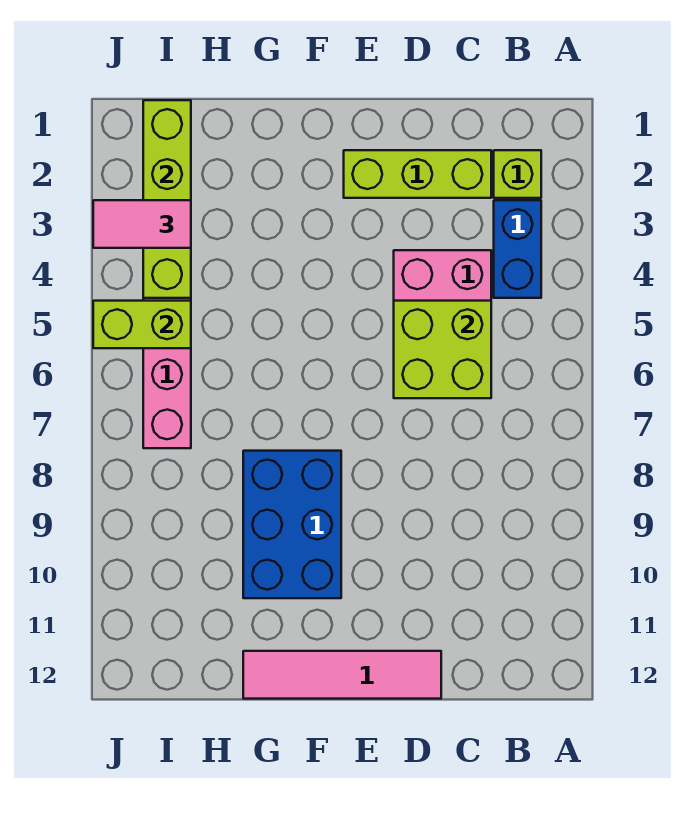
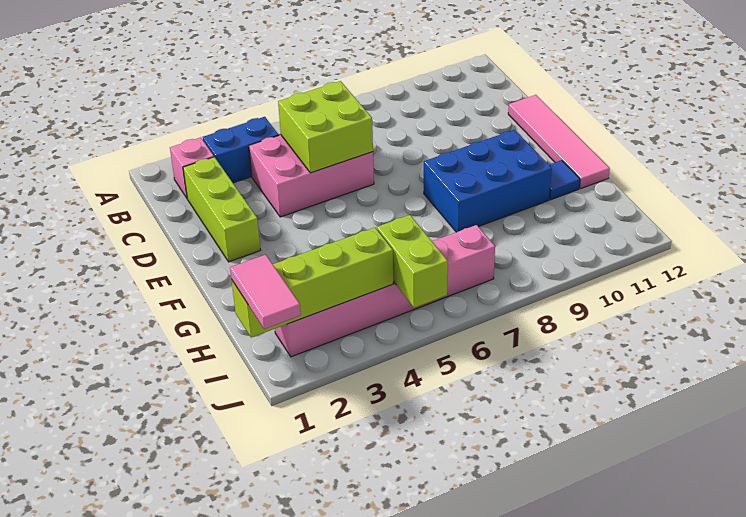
lime brick B2 level 1 -> pink brick B2 level 1
none -> blue tile G11 level 1
pink tile I3:J3 level 3 -> pink tile I1:J1 level 3

